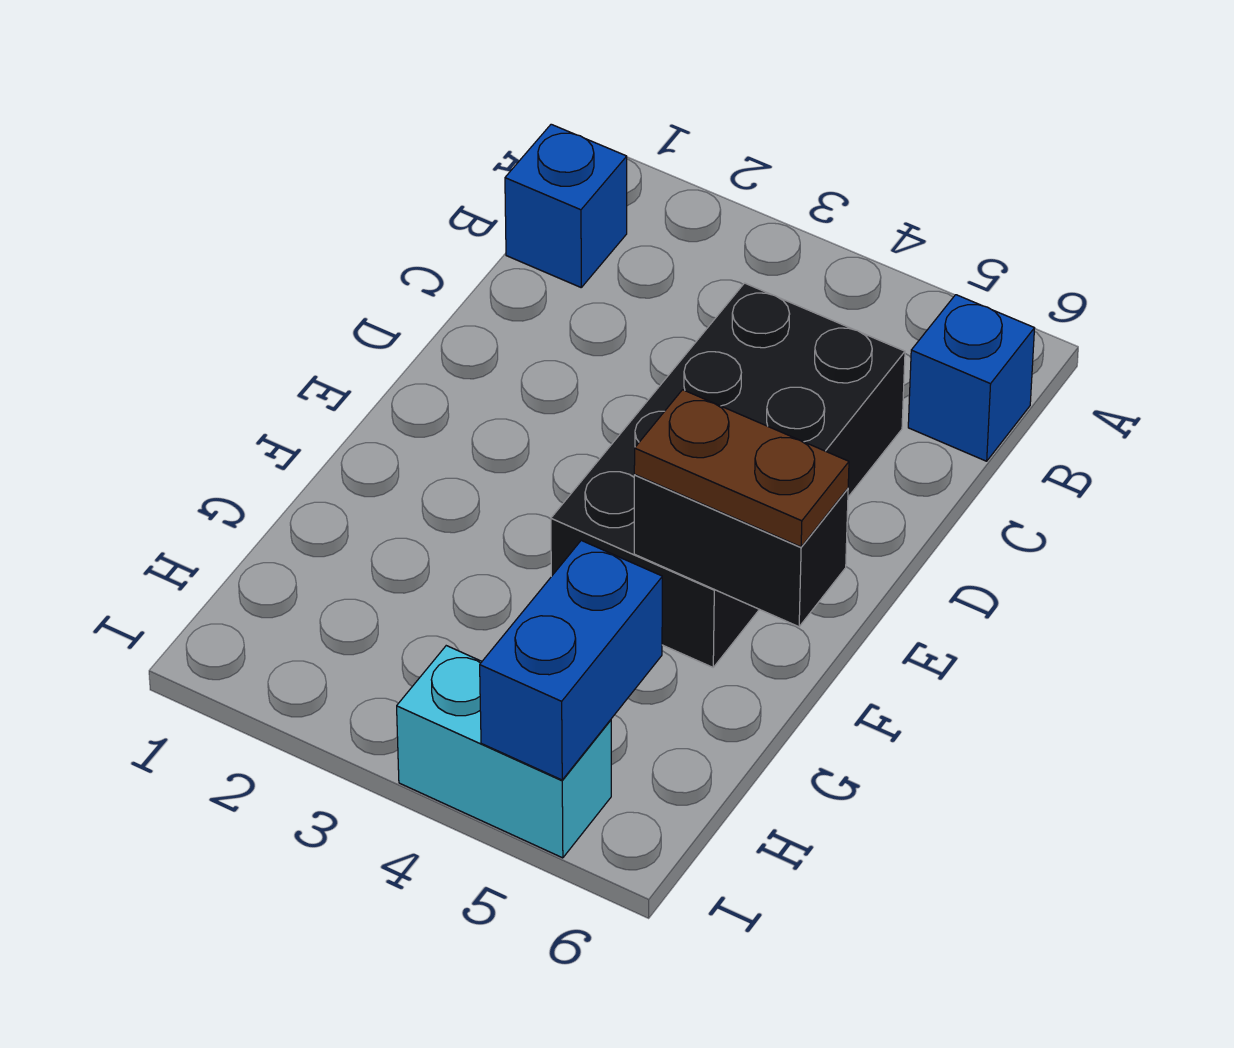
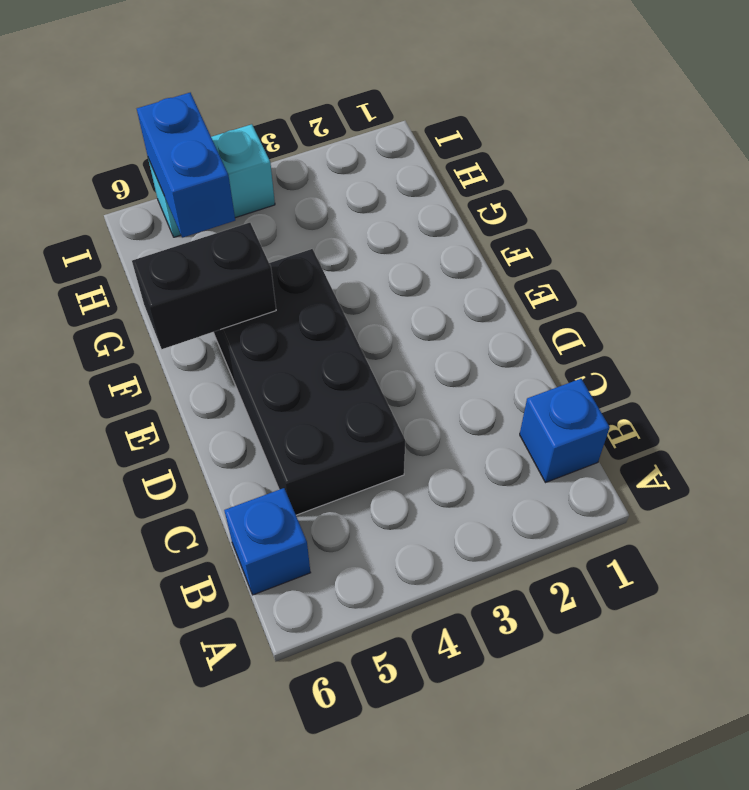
brown plate F5:F6 level 3 -> none

